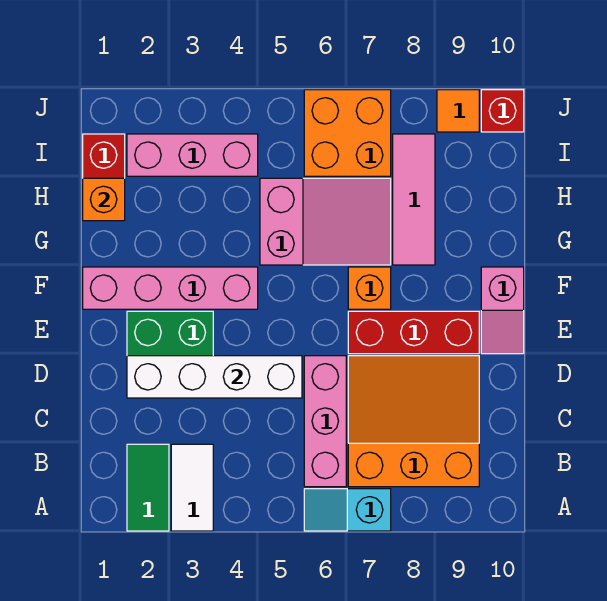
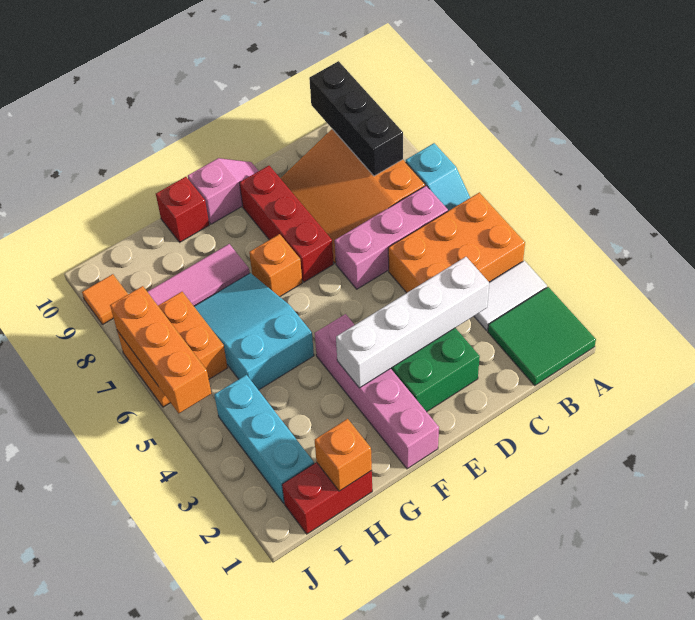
green tile A2:B2 level 1 -> green tile A1:B2 level 1
none -> orange brick A4:C5 level 1
none -> black brick B8:B10 level 2
white brick D2:D5 level 2 -> white brick C3:F3 level 2
pink slope G5:H7 level 1 top 5 -> cyan slope G5:H7 level 1 top 5
pink brick I2:I4 level 1 -> cyan brick I2:I4 level 1
none -> orange brick J5:J7 level 2
red brick J10 level 1 -> red brick G10 level 1

